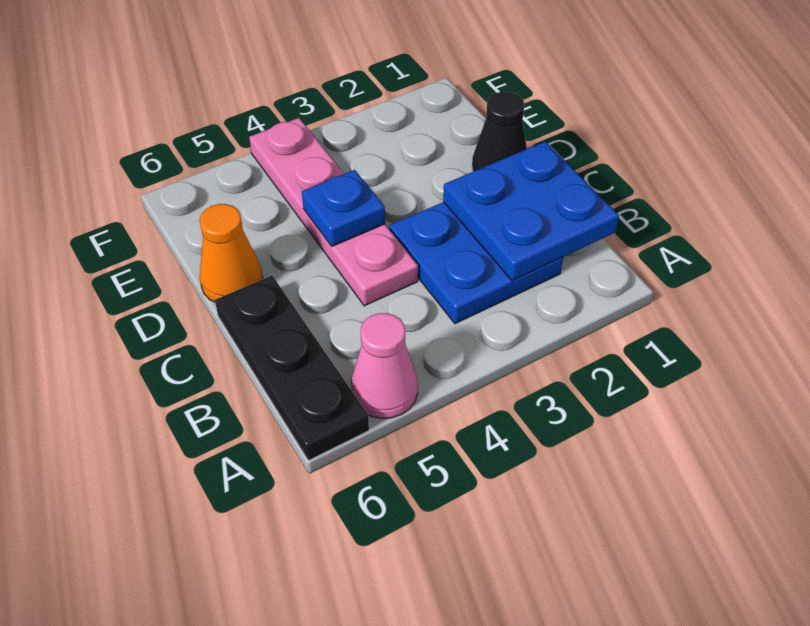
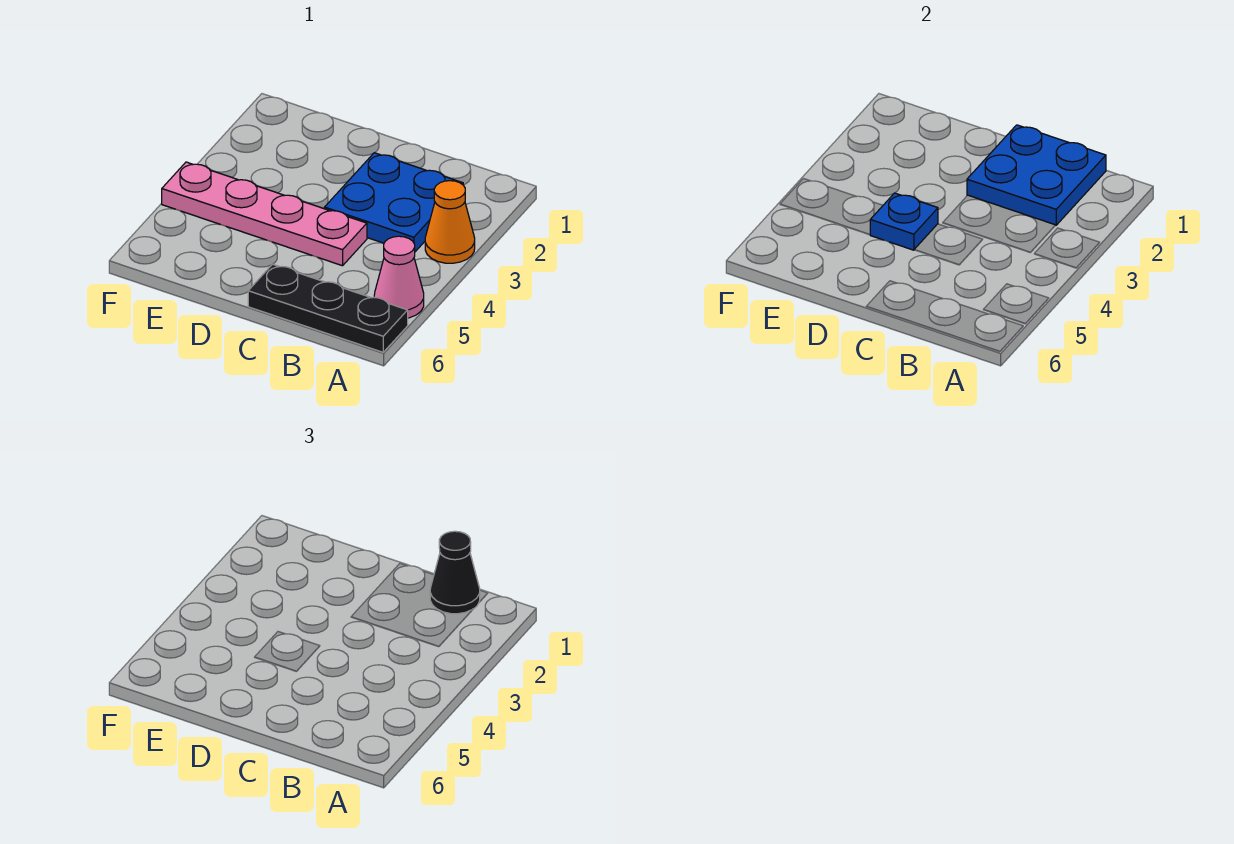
black cone D1 level 1 -> black cone B1 level 3
orange cone D6 level 1 -> orange cone A3 level 1

